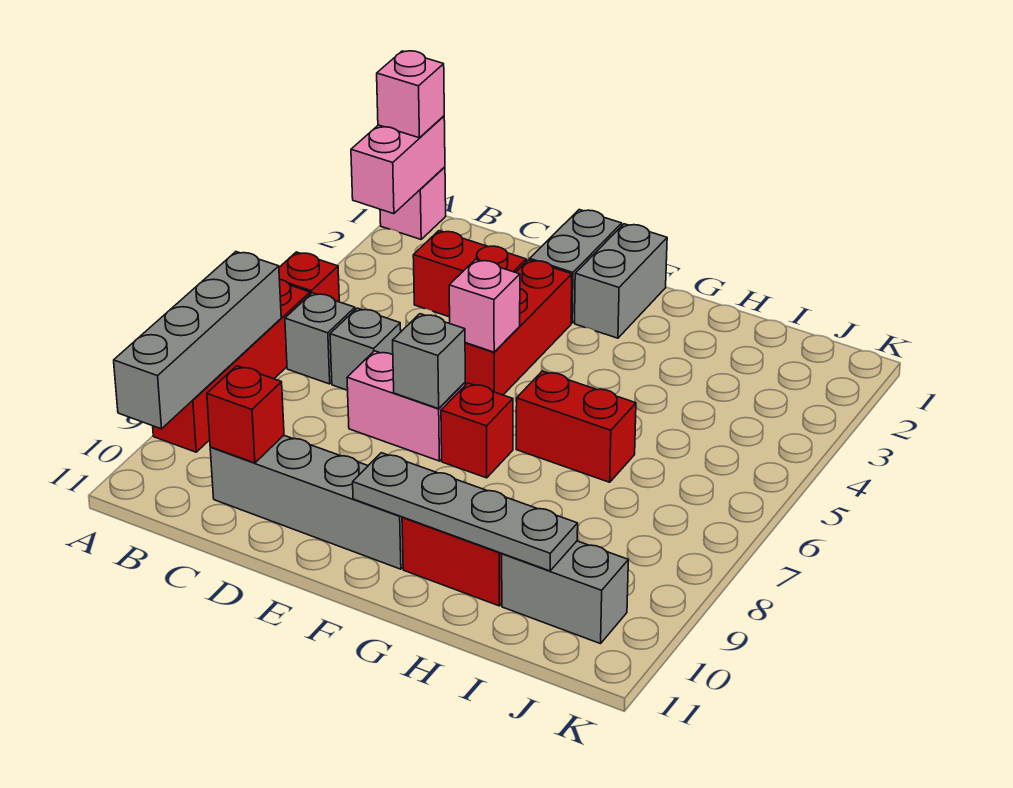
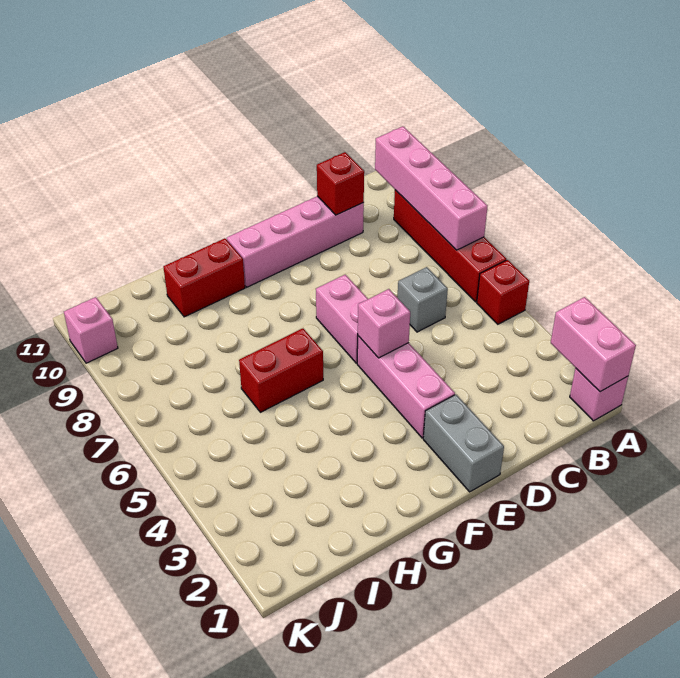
pink brick A1 level 3 -> pink brick K10 level 1
grey brick A7:A10 level 2 -> pink brick A7:A10 level 2
grey brick B6 level 1 -> none
red brick C3:D3 level 1 -> none
grey brick C10:F10 level 1 -> pink brick C10:F10 level 1
pink brick D7:E7 level 1 -> pink brick E6:E7 level 1
red brick E3:E5 level 1 -> pink brick E3:E5 level 1
grey brick E7 level 2 -> none
grey brick F1:F2 level 1 -> none
red brick F7 level 1 -> none
grey plate F10:I10 level 2 -> none
grey brick I10:J10 level 1 -> none

